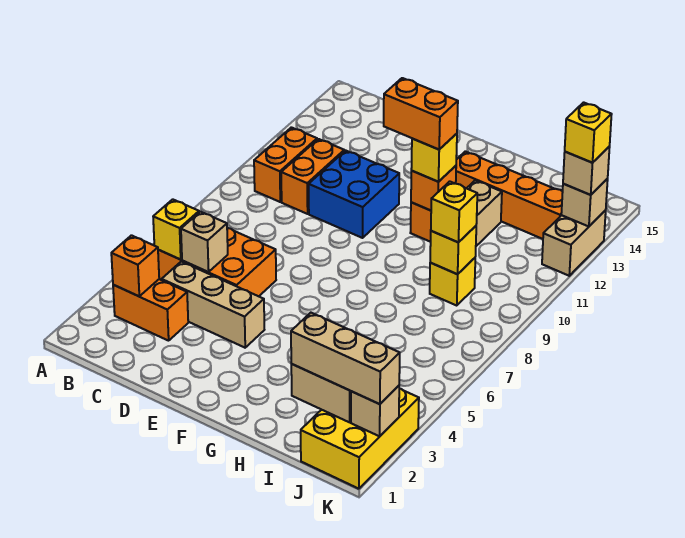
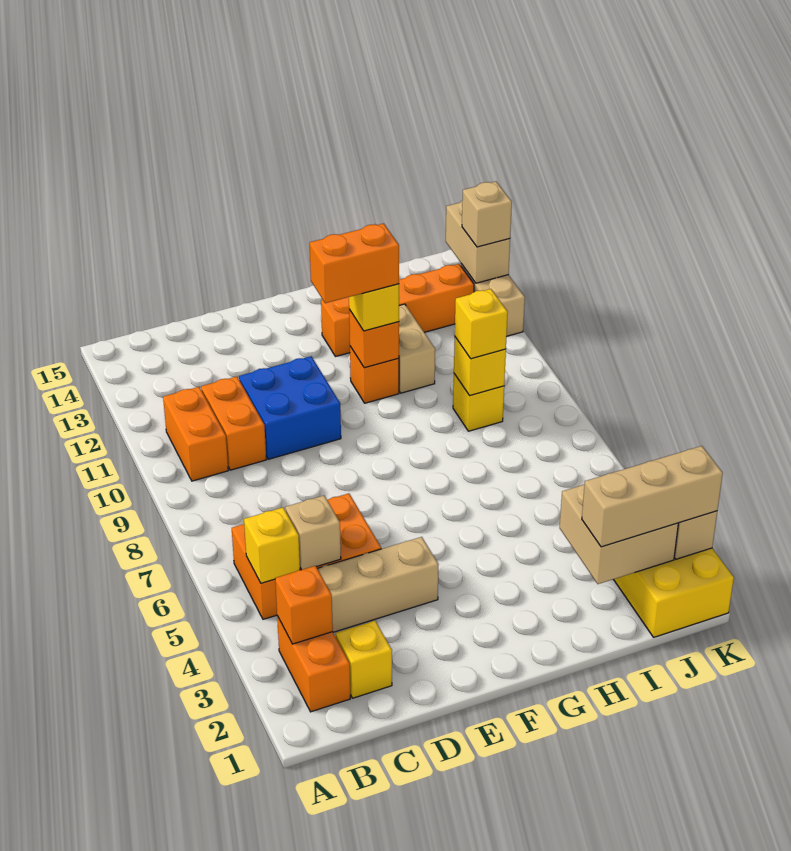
orange brick B3:C3 level 1 -> orange brick B2:B3 level 1
tan brick K13 level 2 -> tan brick K13:K14 level 2
yellow brick K13 level 4 -> yellow brick C2 level 1

